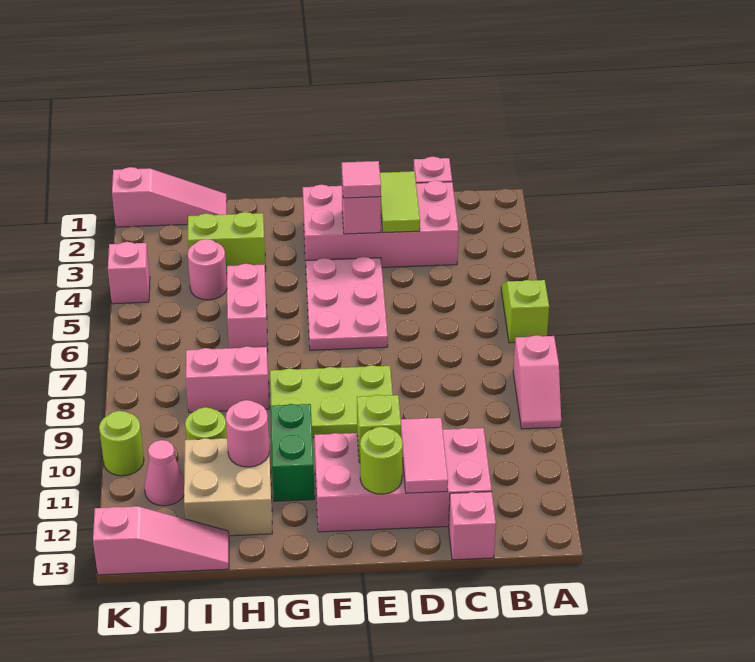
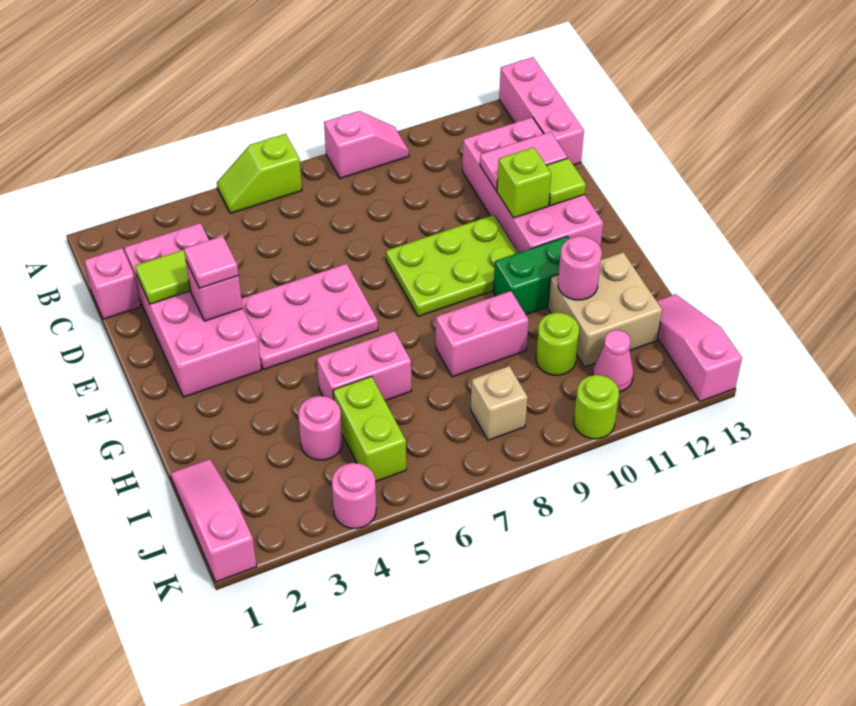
pink brick C13 level 1 -> pink brick A13:C13 level 1
lime plate E8:G9 level 1 -> lime plate E8:F10 level 1
lime round brick E12 level 2 -> lime tile E12 level 2
lime brick H3:I3 level 1 -> lime brick I5:J5 level 1
pink brick H8:I8 level 1 -> pink brick H8:H9 level 1
none -> tan brick J8 level 1
pink brick K4 level 1 -> pink round brick K4 level 1

